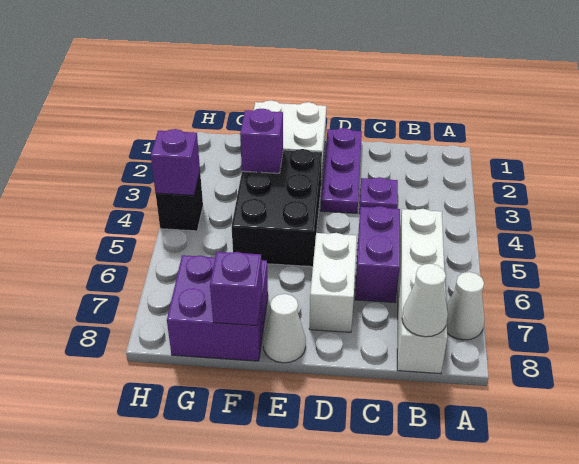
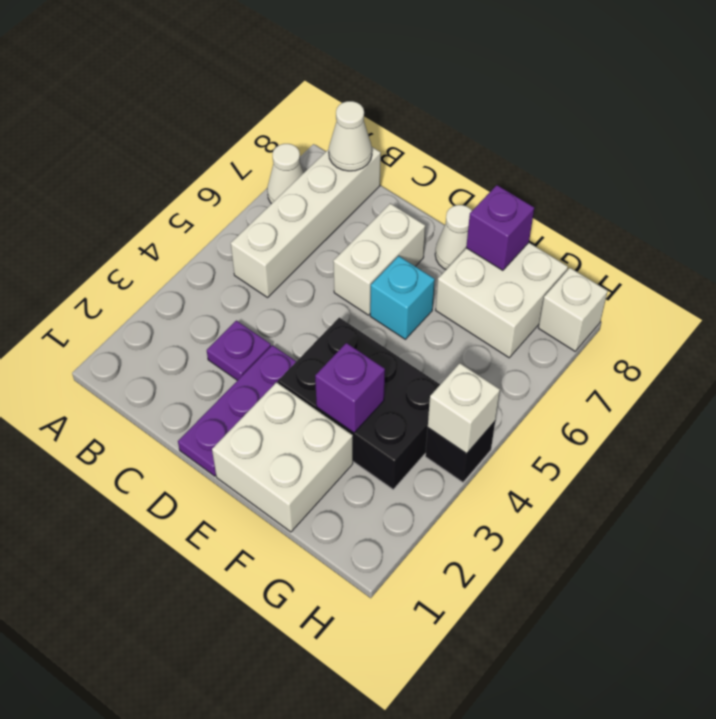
purple brick C5:C6 level 1 -> none
black brick E3:F5 level 1 -> black brick E3:G4 level 1
none -> cyan brick E6 level 1
purple brick F7:G8 level 1 -> white brick F7:G8 level 1
purple brick H4 level 2 -> white brick H4 level 2
none -> white brick H8 level 1

